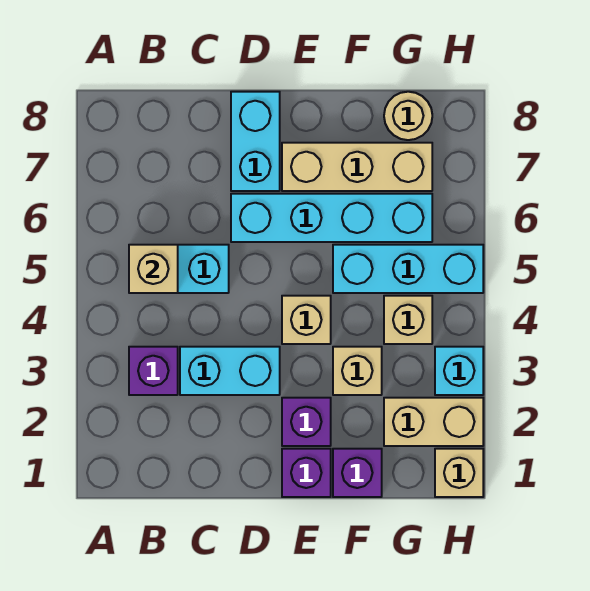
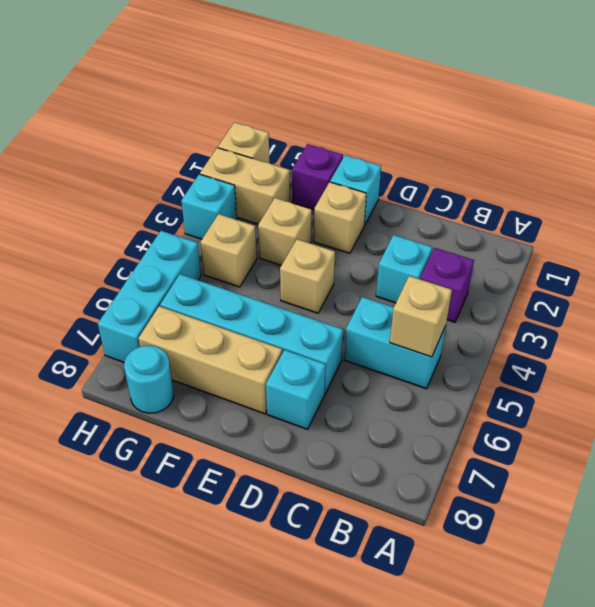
cyan brick C3:D3 level 1 -> cyan brick C3 level 1
cyan brick D7:D8 level 1 -> cyan brick D7 level 1
purple brick E1 level 1 -> cyan brick E1 level 1
purple brick E2 level 1 -> tan brick E2 level 1
cyan brick F5:H5 level 1 -> cyan brick H5:H7 level 1
tan round brick G8 level 1 -> cyan round brick G8 level 1

